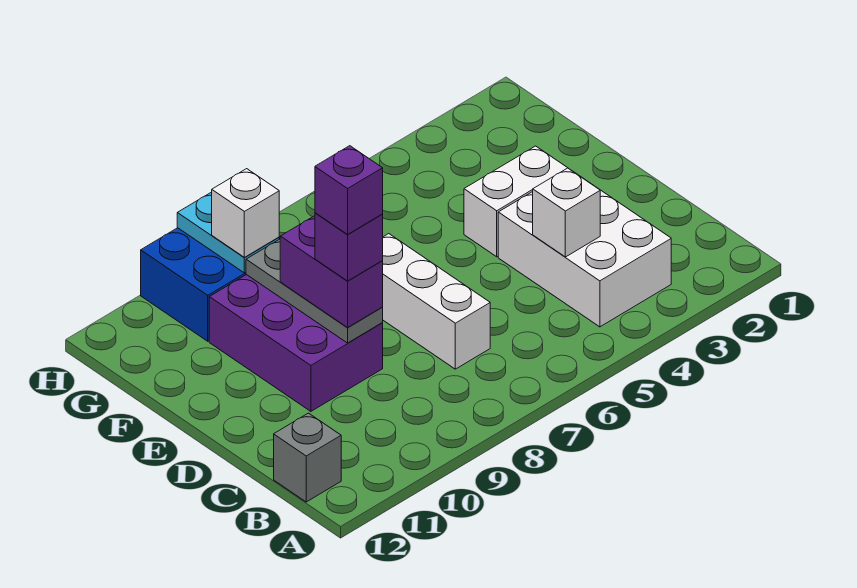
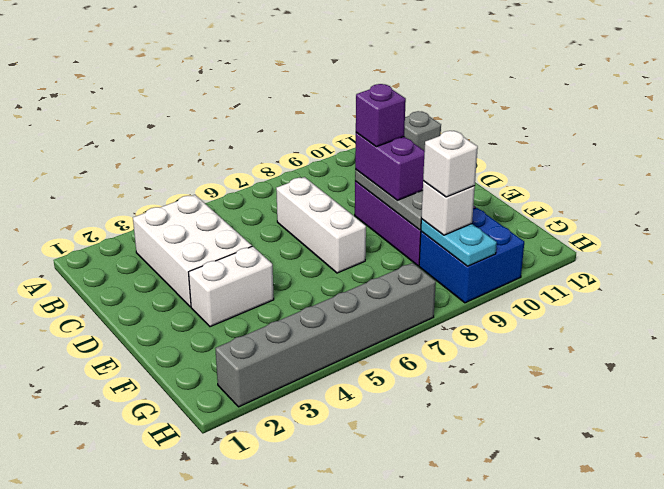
white brick C4 level 2 -> white brick G9 level 4
purple brick D9 level 5 -> none
none -> grey brick H2:H7 level 1

